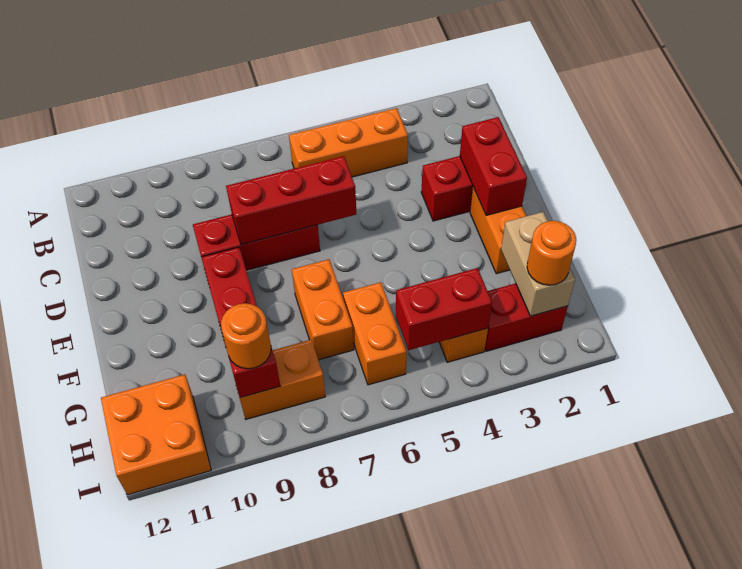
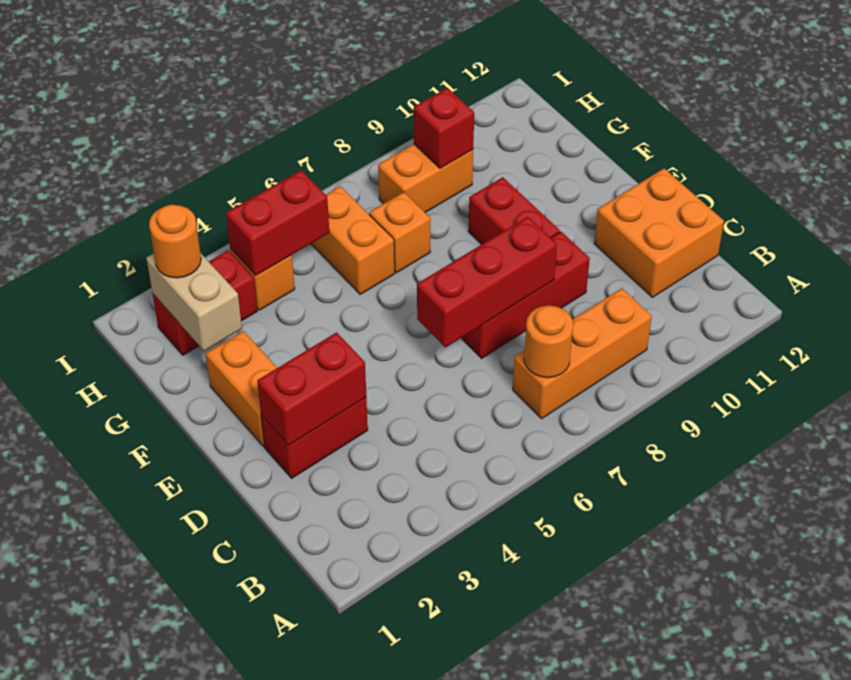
orange brick B4:B6 level 1 -> orange brick B7:B9 level 1
red brick D2:E2 level 2 -> red brick D2:D3 level 2
orange brick F7:G7 level 1 -> orange brick G7 level 1
orange round brick H9 level 3 -> orange round brick B7 level 2
orange brick H11:I12 level 1 -> orange brick C11:D12 level 1

